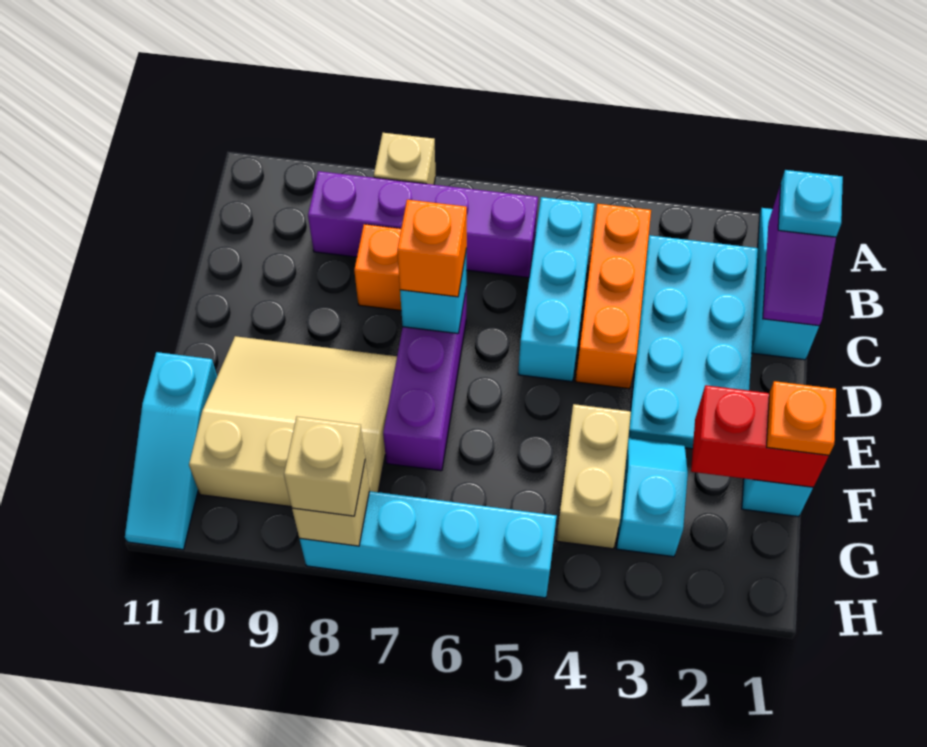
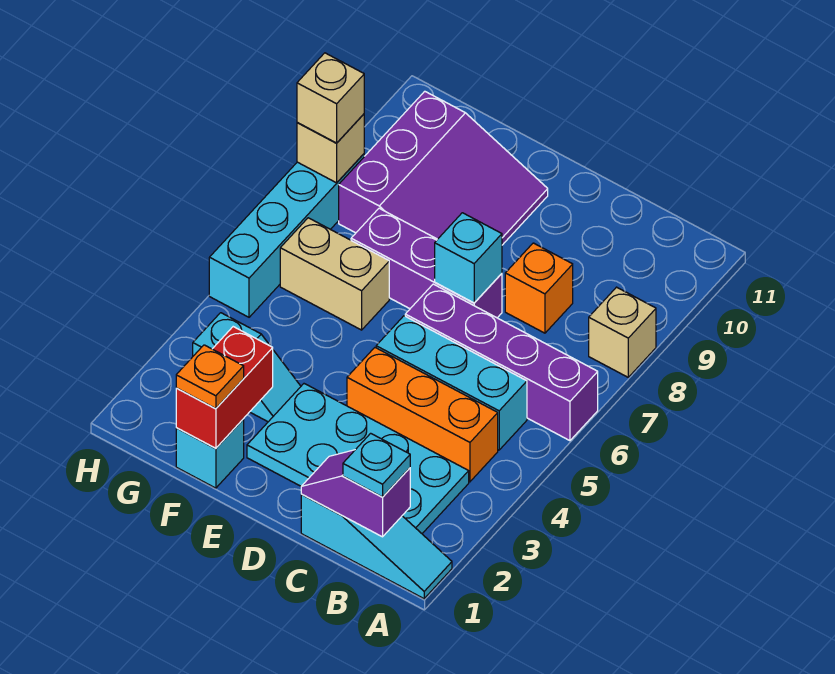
purple brick B6:B9 level 1 -> purple brick A6:D6 level 1
orange brick D7 level 3 -> none
tan slope E8:G10 level 1 top G -> purple slope E8:G10 level 1 top G
tan brick F4:G4 level 1 -> tan brick F6:G6 level 1
cyan slope F11:H11 level 1 top F -> none

